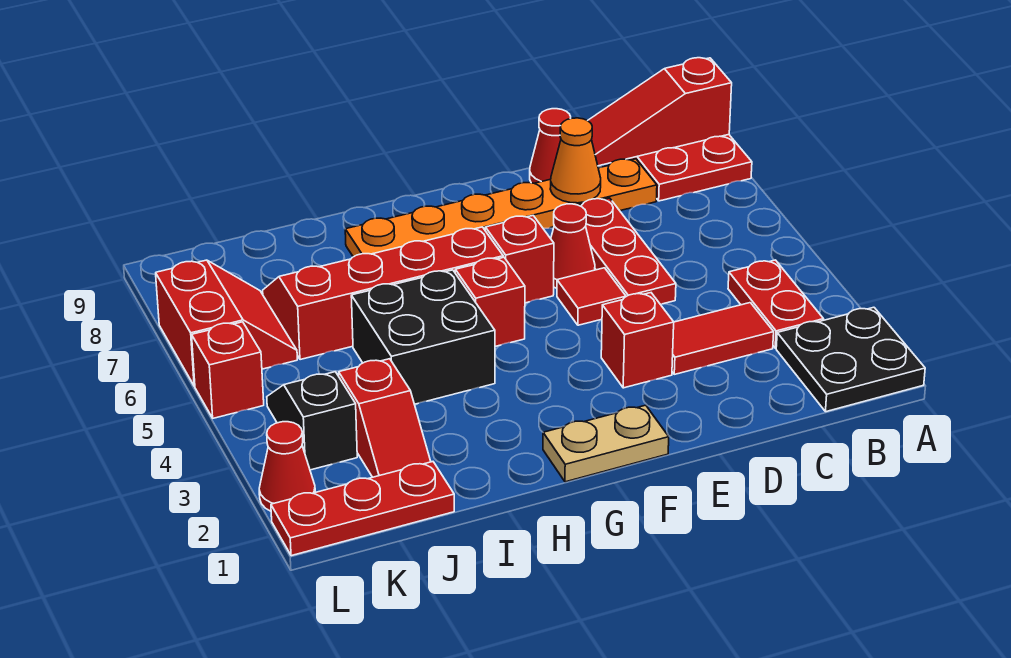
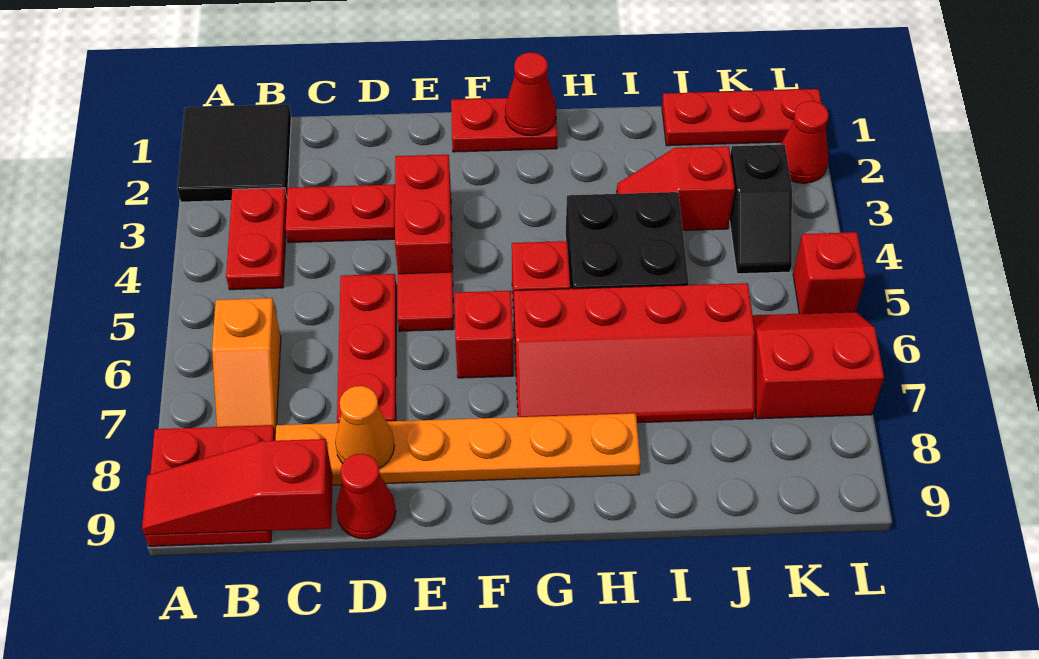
black plate A1:B2 level 1 -> black tile A1:B2 level 1
red slope A9:C9 level 2 top A -> red slope A9:C9 level 2 top C
none -> orange slope B6:B7 level 1 top 6
red tile C3:D3 level 1 -> red plate C3:D3 level 1
red brick E3 level 1 -> red brick E3:E4 level 1
red cone E6 level 1 -> red cone G1 level 2
tan plate F1:G1 level 1 -> red plate F1:G1 level 1
red slope J2:J3 level 1 top 3 -> red slope I3:J3 level 1 top J
red slope K6:L7 level 1 top L -> red slope K6:L7 level 1 top 7

